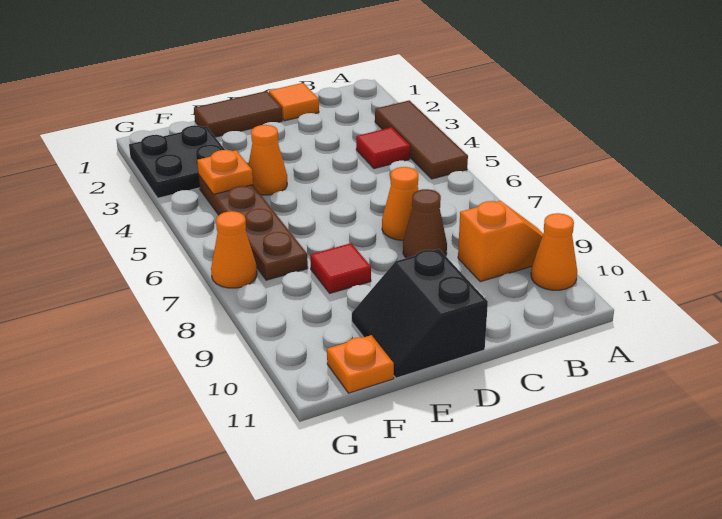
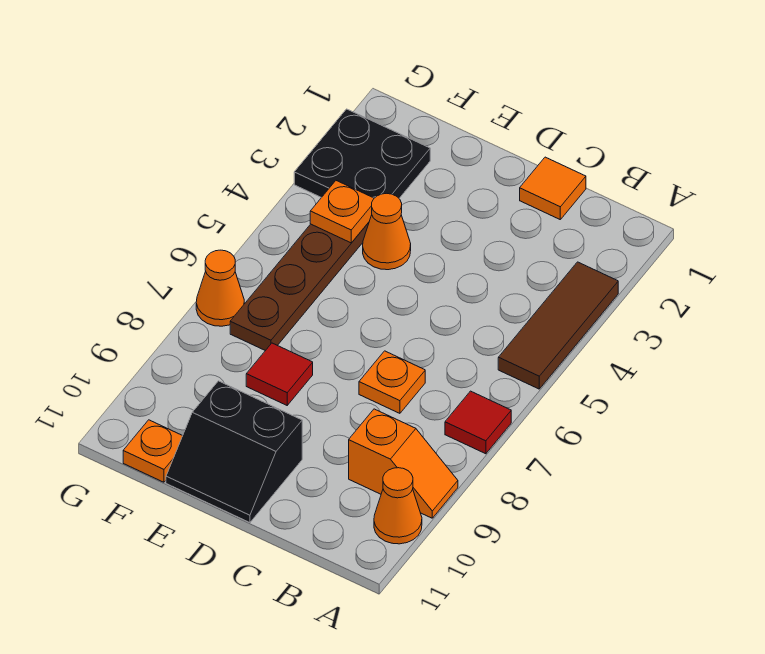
red tile B4 level 1 -> red tile A7 level 1
orange cone C7 level 1 -> orange plate C7 level 1
brown cone C8 level 1 -> none
brown tile D1:E1 level 1 -> none
black slope D10:E11 level 1 top D -> black slope D10:E11 level 1 top 10

